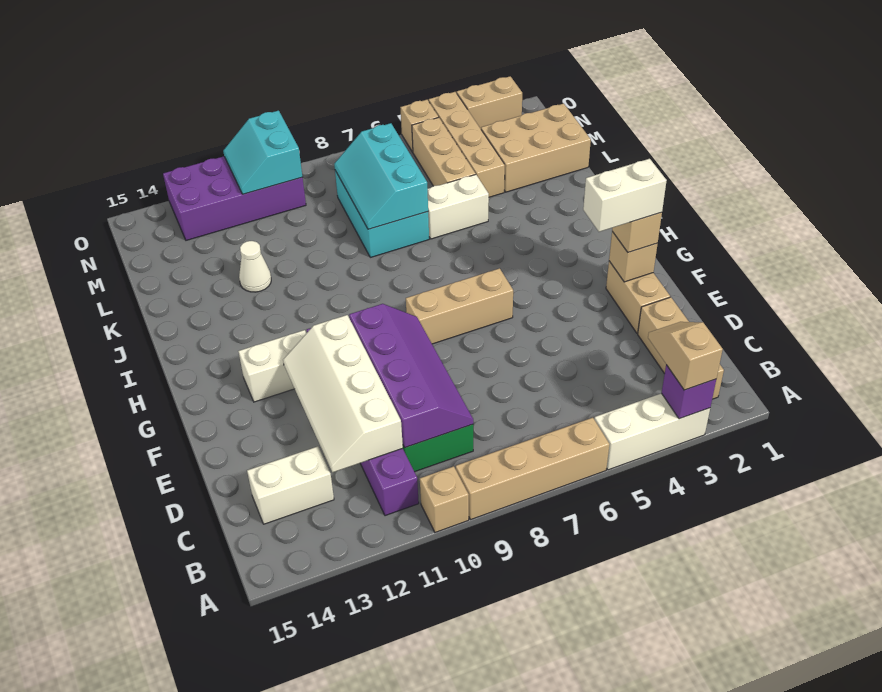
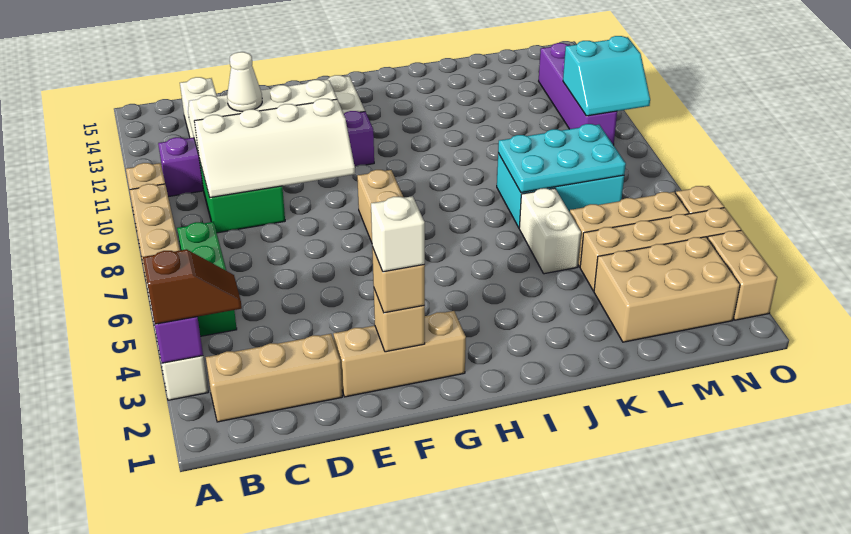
tan slope A3:B3 level 3 top A -> brown slope A3:B3 level 3 top A
none -> green brick B5:B7 level 1
purple slope C9:F10 level 2 top 10 -> white slope C9:F10 level 2 top 10
tan brick E2:F2 level 1 -> tan brick E2:G2 level 1
white brick F2:F3 level 4 -> white brick F2 level 4
cyan slope K7:M8 level 2 top 7 -> cyan plate K7:M8 level 2
white cone K12 level 1 -> white cone D11 level 3
tan brick L1:M3 level 1 -> tan brick L2:N3 level 1
purple brick N10:O13 level 1 -> purple brick N10:N13 level 1
cyan slope N10:O11 level 2 top 10 -> cyan slope N10:O11 level 2 top 11

